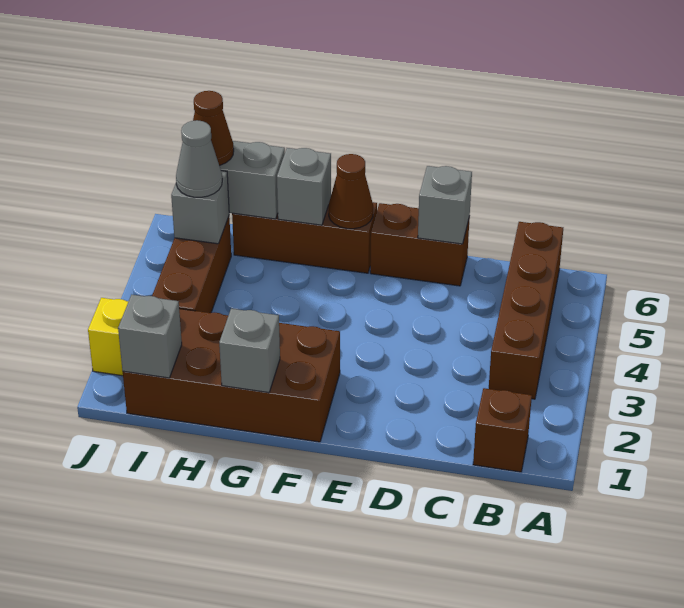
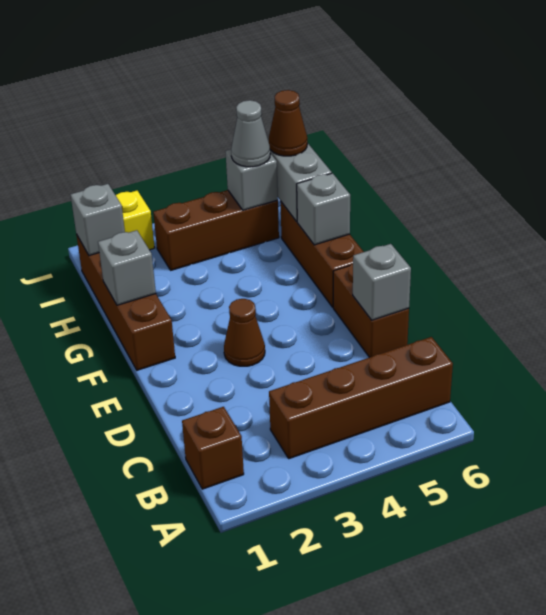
brown brick F1:I2 level 1 -> brown brick F1:I1 level 1
brown cone F6 level 2 -> brown cone E3 level 1

